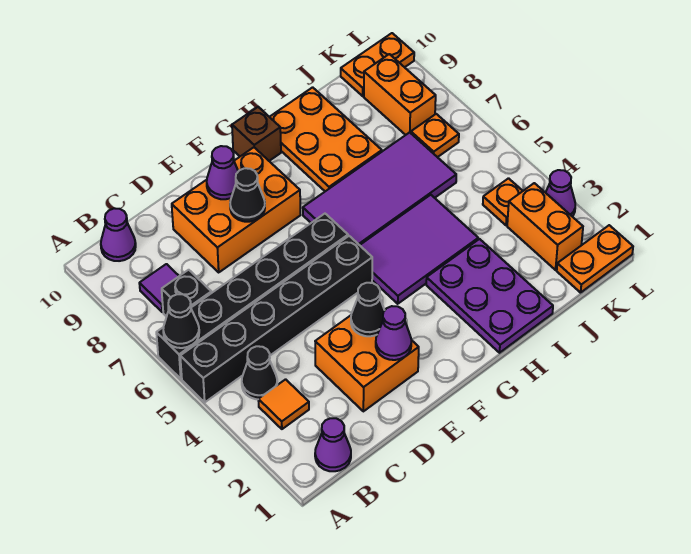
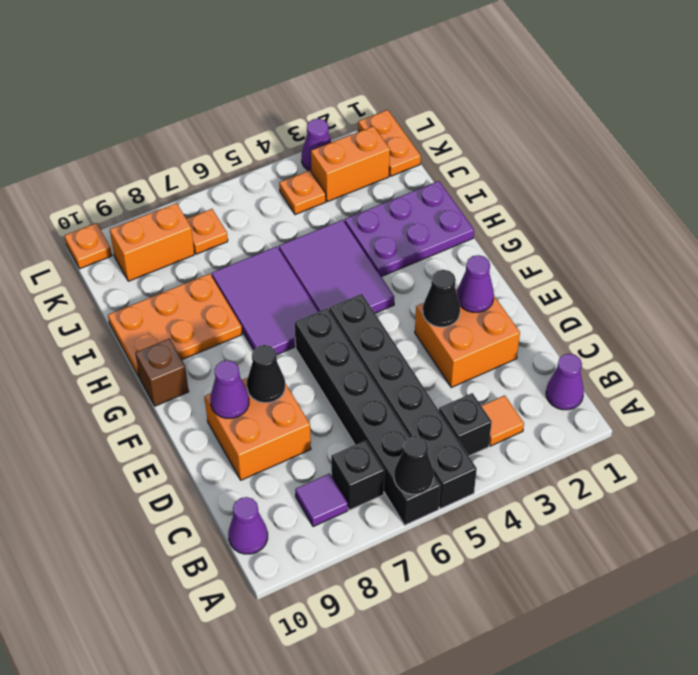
black cone B4 level 1 -> black brick B4 level 1
orange brick D8:F9 level 1 -> orange brick D8:E9 level 1
purple tile G6:J7 level 1 -> purple tile G6:I7 level 1
orange plate K10:L10 level 1 -> orange plate L10 level 1

